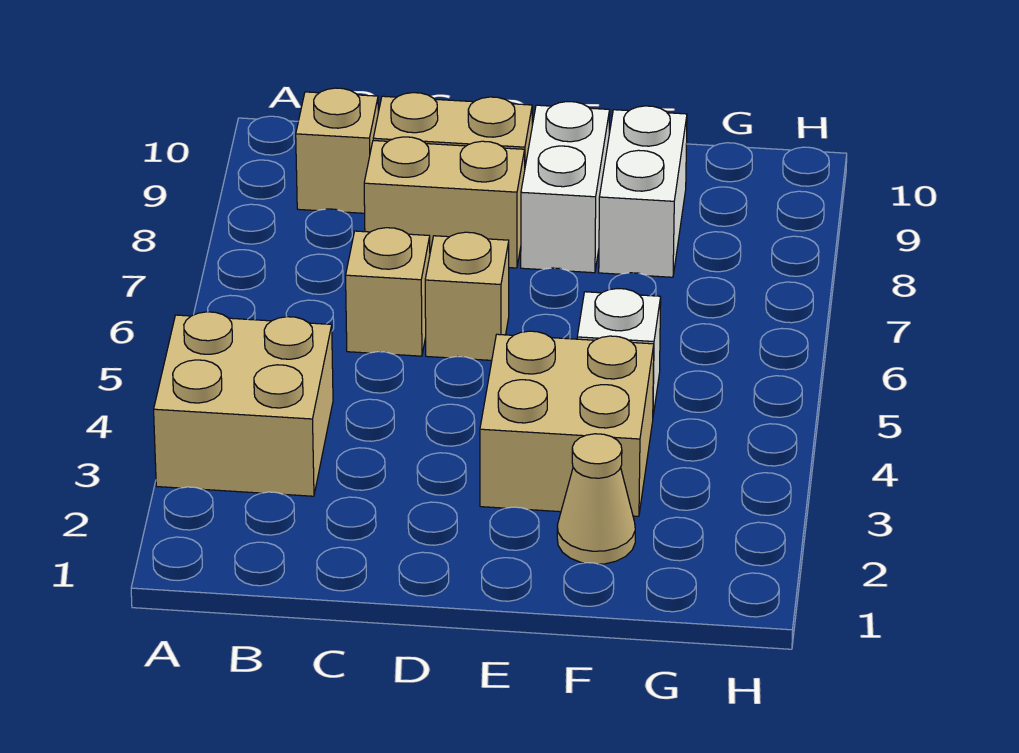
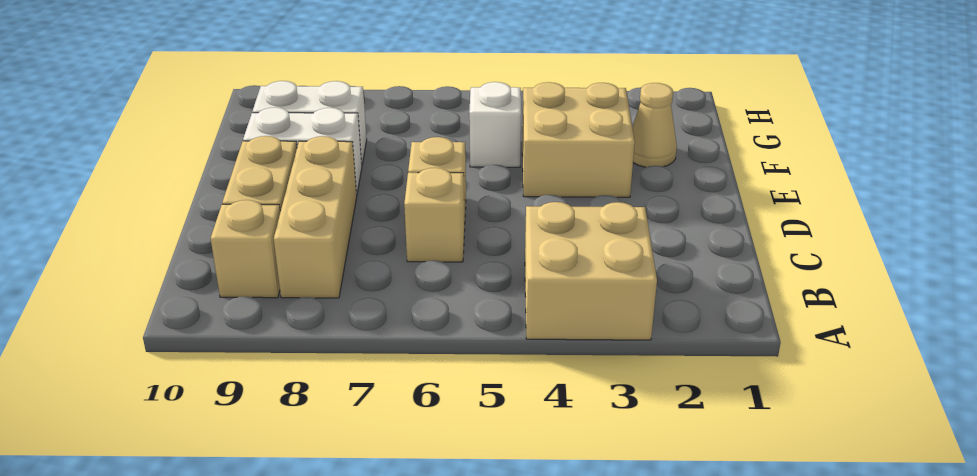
tan brick C8:D8 level 1 -> tan brick B8:D8 level 1

